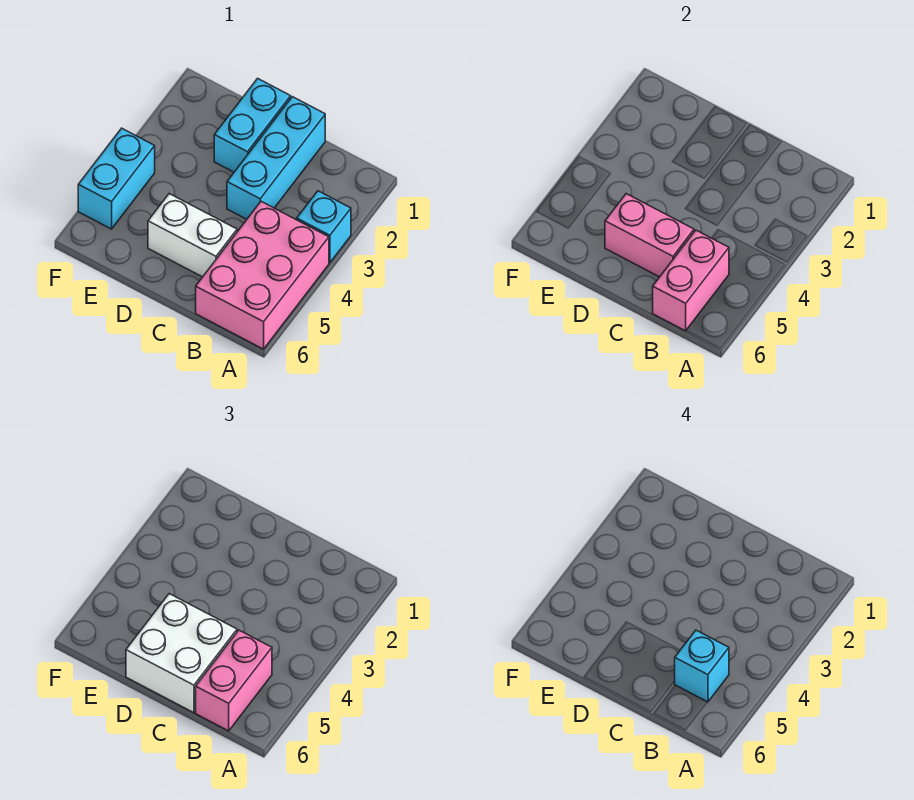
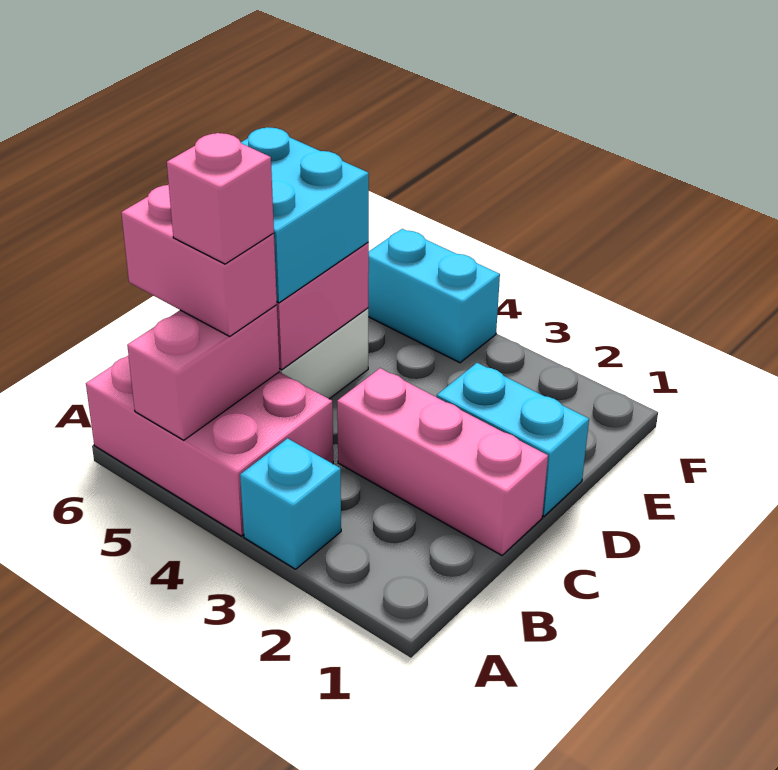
pink brick B5:B6 level 2 -> pink brick A5:B5 level 2
cyan brick B5 level 4 -> pink brick B5 level 4
cyan brick C1:C3 level 1 -> pink brick C1:C3 level 1
white brick C5:D6 level 3 -> cyan brick C5:D6 level 3

